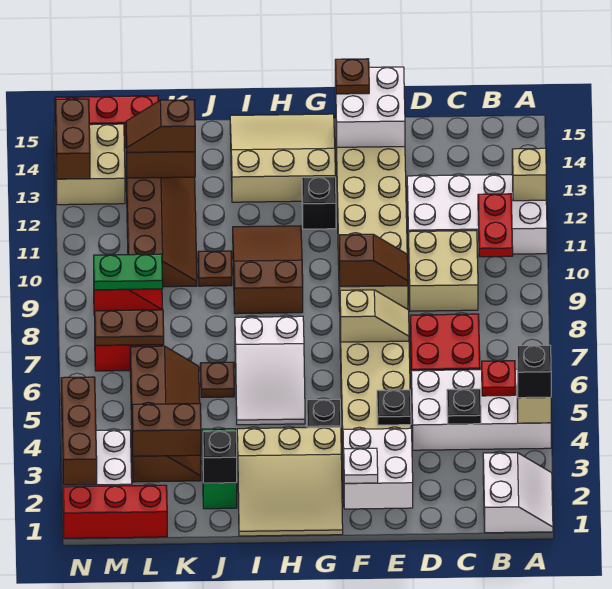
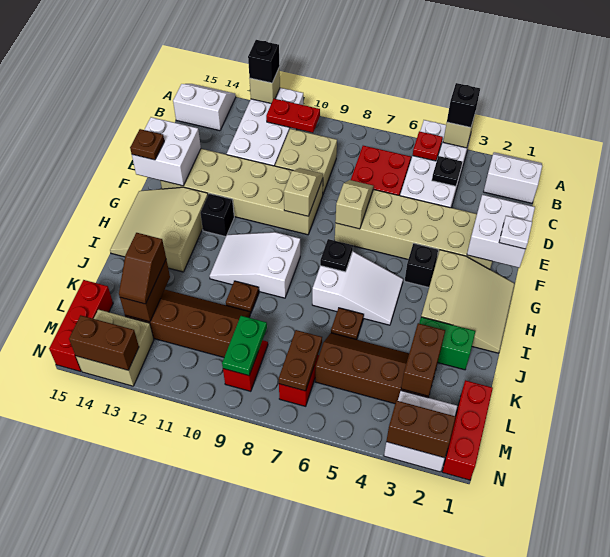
none -> white slope A14:B15 level 1 top B
black plate E4 level 2 -> black plate H7 level 2
brown slope E9:F9 level 2 top F -> tan slope E9:F9 level 2 top F
brown slope H9:I11 level 1 top 9 -> white slope H9:I11 level 1 top 9
black brick J2 level 2 -> black brick A12 level 3
brown brick N2:N4 level 2 -> brown brick N2:N3 level 2

